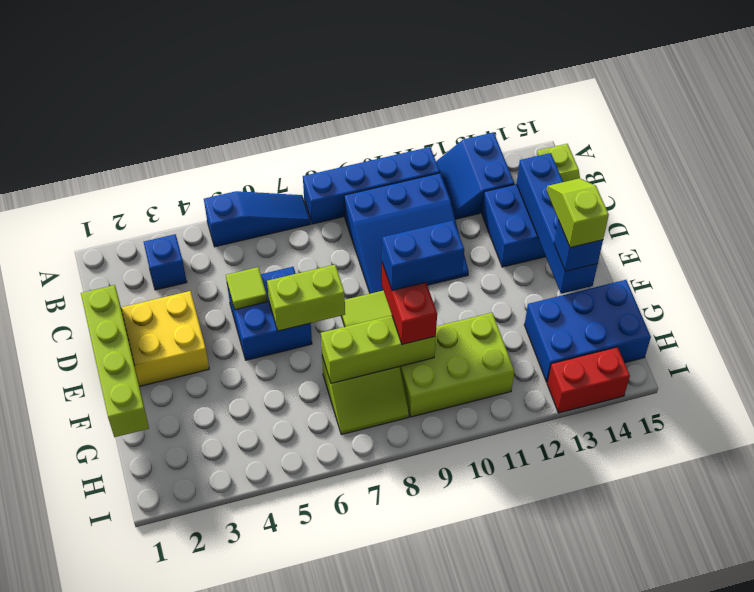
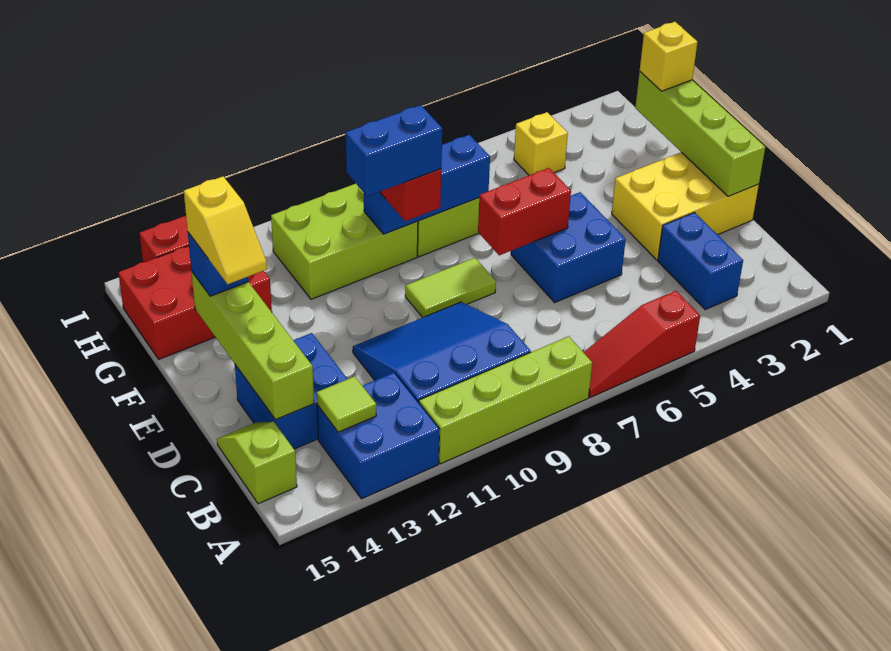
blue slope A5:A7 level 1 top 5 -> red slope A5:A7 level 1 top 5
blue brick A8:A11 level 1 -> lime brick A8:A11 level 1
blue slope A12:B13 level 1 top 13 -> blue brick A12:B13 level 1
blue brick B3 level 1 -> blue brick B3:C3 level 1
blue brick C14:F14 level 2 -> lime brick C14:F14 level 2
lime tile D5 level 2 -> lime tile B13 level 2
lime brick E6:E7 level 2 -> red brick E6:E7 level 2
lime slope E14:F14 level 4 top F -> yellow slope E14:F14 level 4 top F
none -> yellow brick G1 level 3
lime brick G7:G9 level 2 -> blue brick G7:G9 level 2
blue brick G13:H15 level 1 -> red brick G13:H15 level 1
none -> yellow brick H4 level 1

